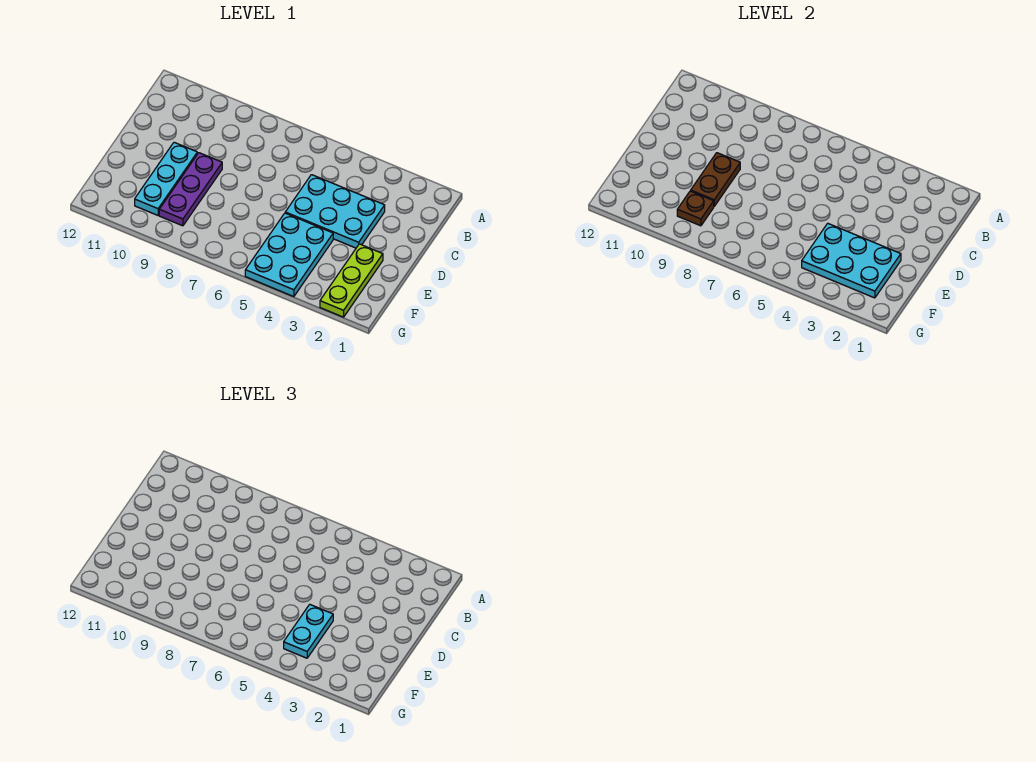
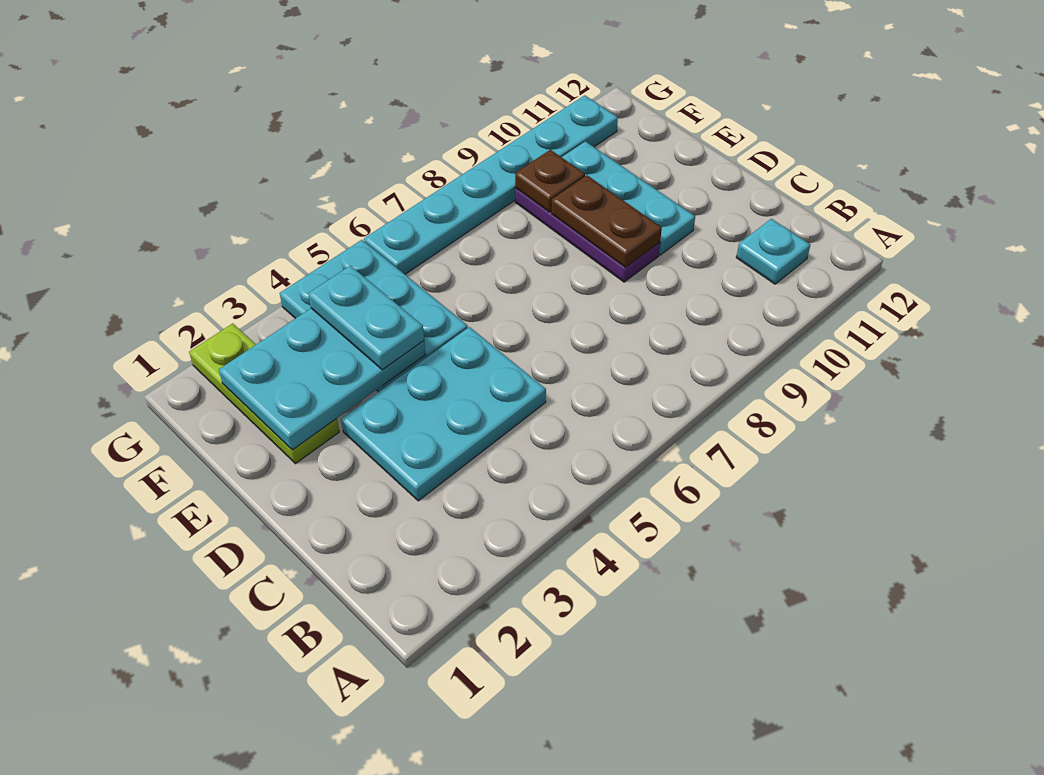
none -> cyan plate B11 level 1
none -> cyan plate G6:G11 level 1

